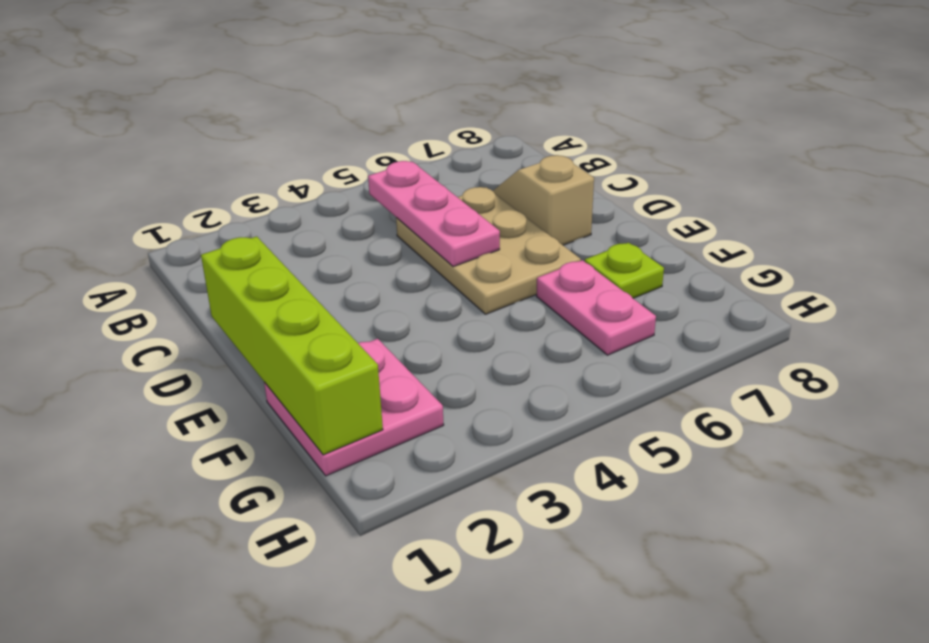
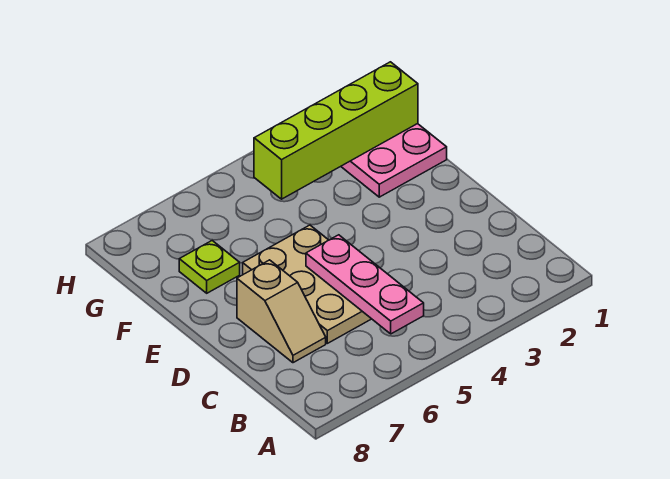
lime brick D1:G1 level 2 -> lime brick G1:G4 level 2
pink plate F6:G6 level 1 -> none

